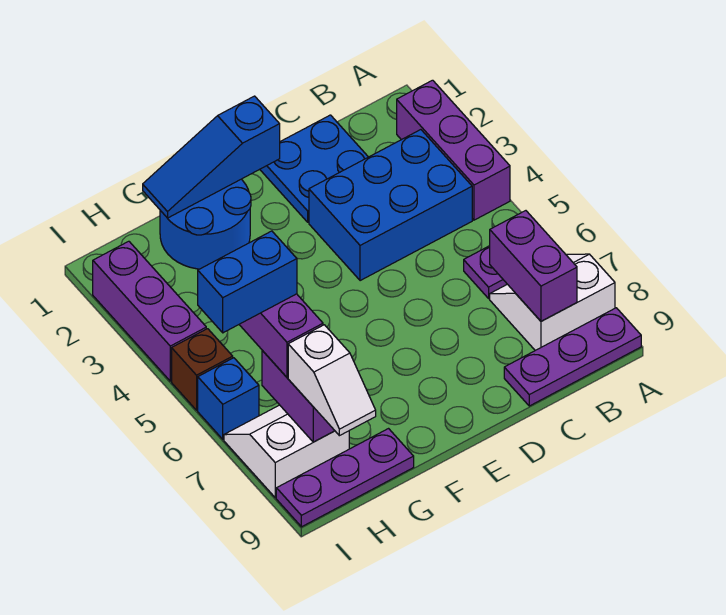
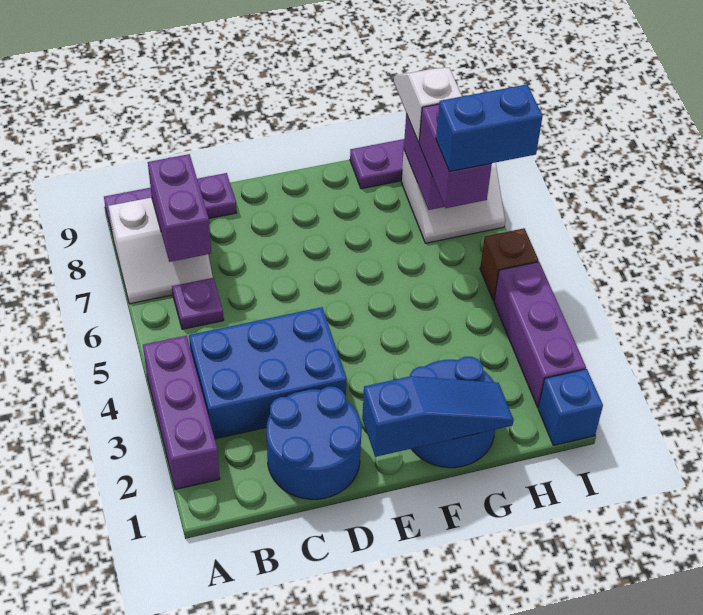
blue plate C1:D2 level 1 -> blue round brick C1:D2 level 1
blue brick I6 level 1 -> blue brick I1 level 1

